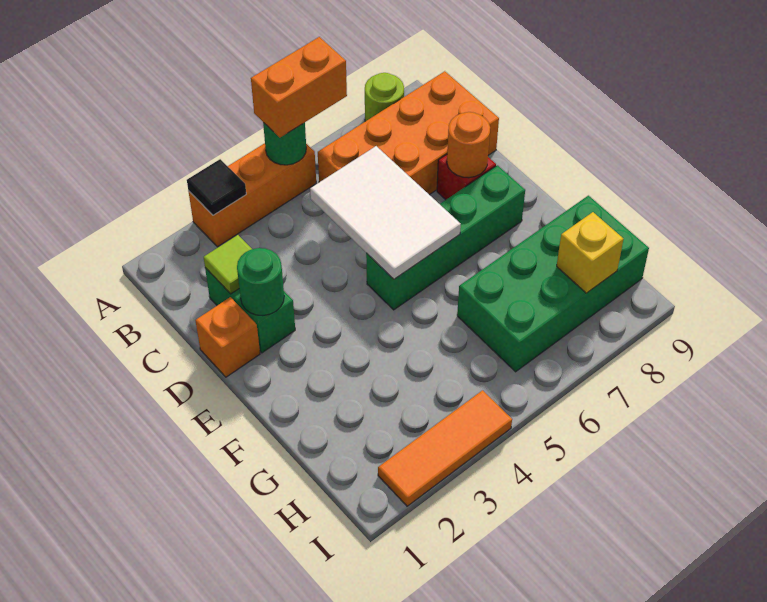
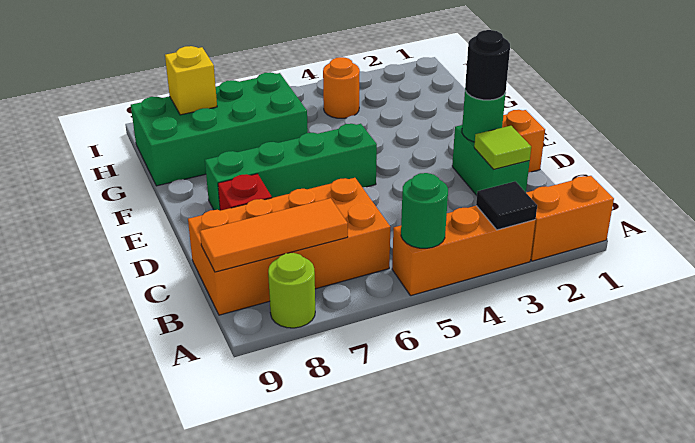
orange brick A5:A6 level 3 -> orange brick A1:A2 level 1
white tile C5:E6 level 2 -> none
none -> black round brick D2 level 3
orange round brick D8 level 2 -> orange round brick H4 level 1
orange tile I2:I4 level 1 -> orange tile B7:B9 level 2

